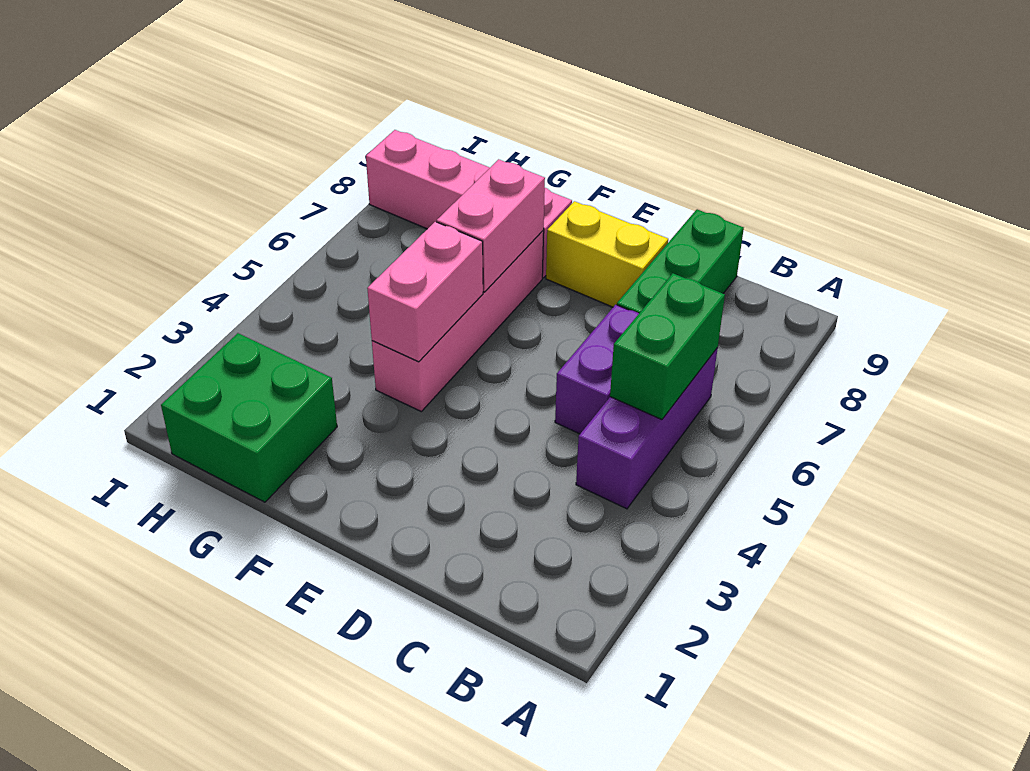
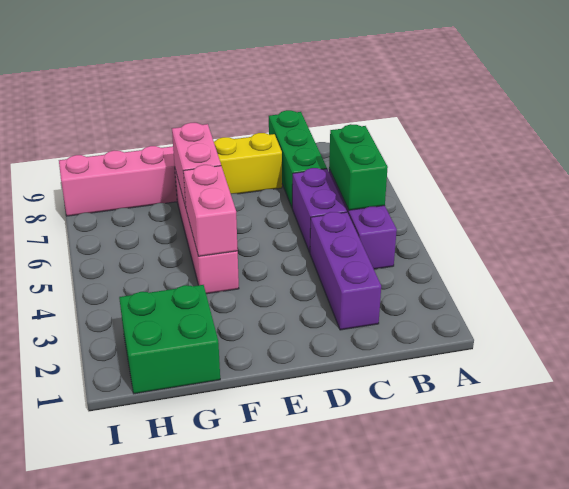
none -> purple brick C2:C4 level 1

